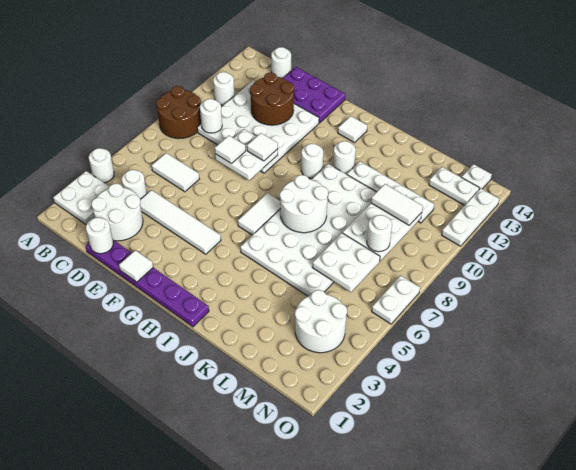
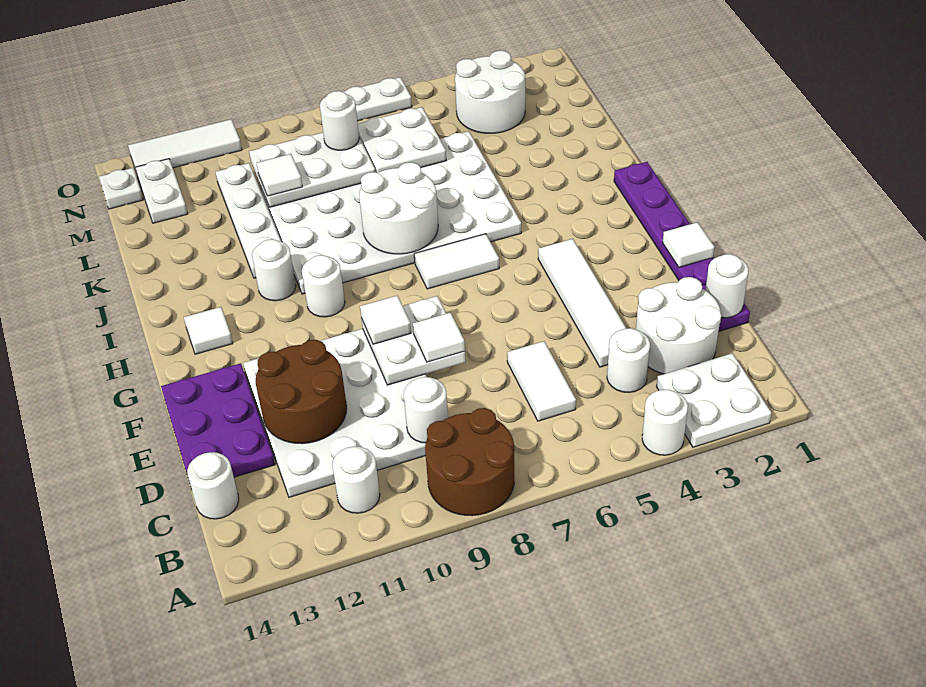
white tile L10:M10 level 3 -> white tile L10 level 3
white plate O11:O13 level 1 -> white tile O11:O13 level 1

